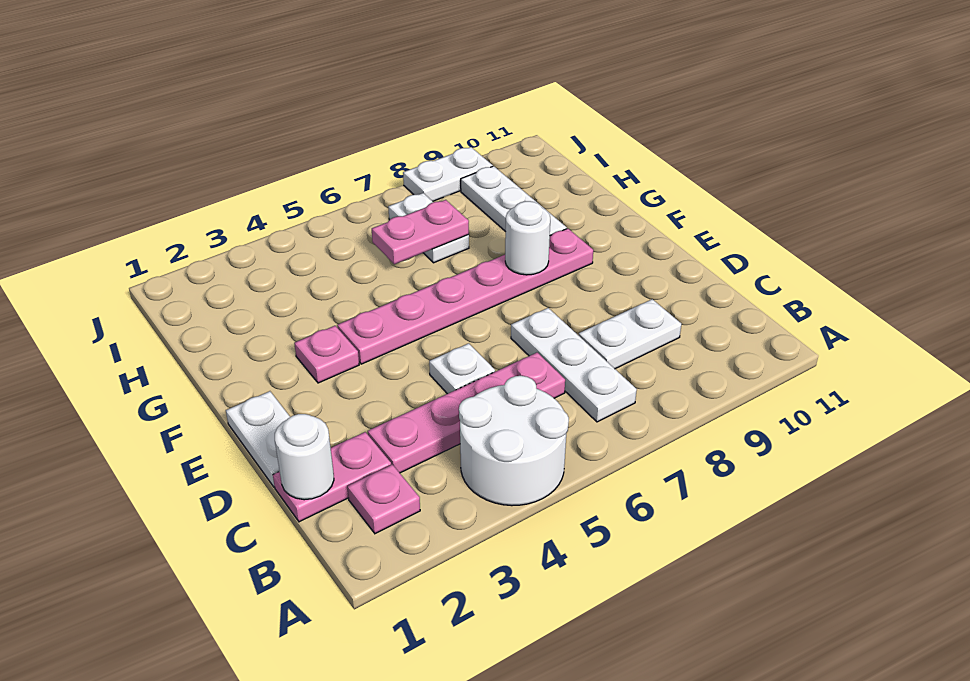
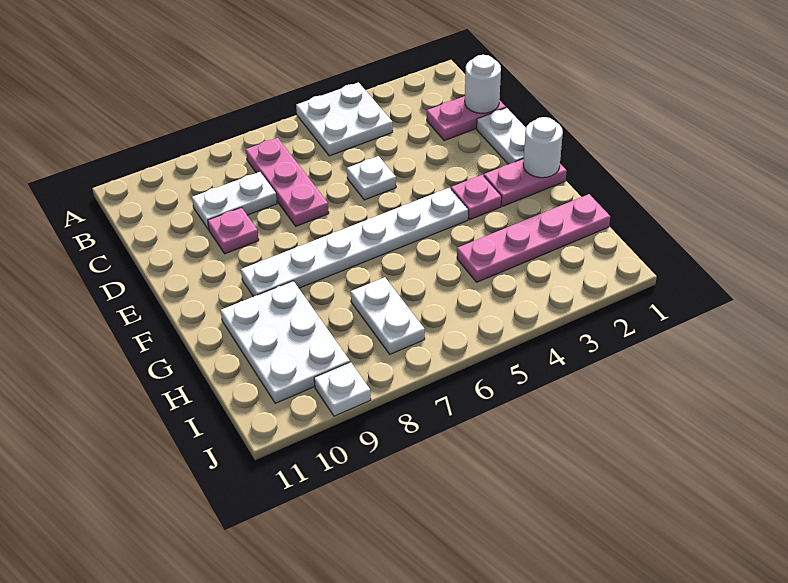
white round brick A4:B5 level 1 -> white plate A4:B5 level 1
pink plate B2 level 1 -> pink plate D9 level 1
white plate B7:D7 level 1 -> pink plate B7:D7 level 1
pink plate C3:C6 level 1 -> pink plate H1:H4 level 1
pink plate F4:F9 level 1 -> white plate F4:F9 level 1
white round brick F8 level 2 -> white round brick F1 level 2
white plate G9:I9 level 1 -> white plate G9:I10 level 1
pink plate H6:H7 level 2 -> pink plate F1:F2 level 1
white plate J8:J9 level 1 -> white plate J9 level 1

